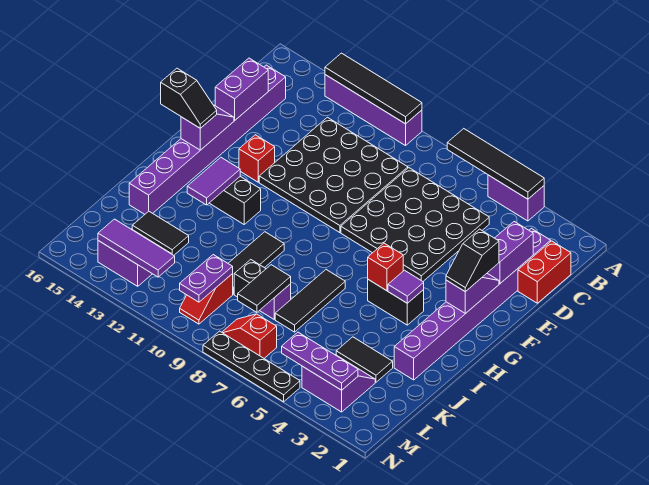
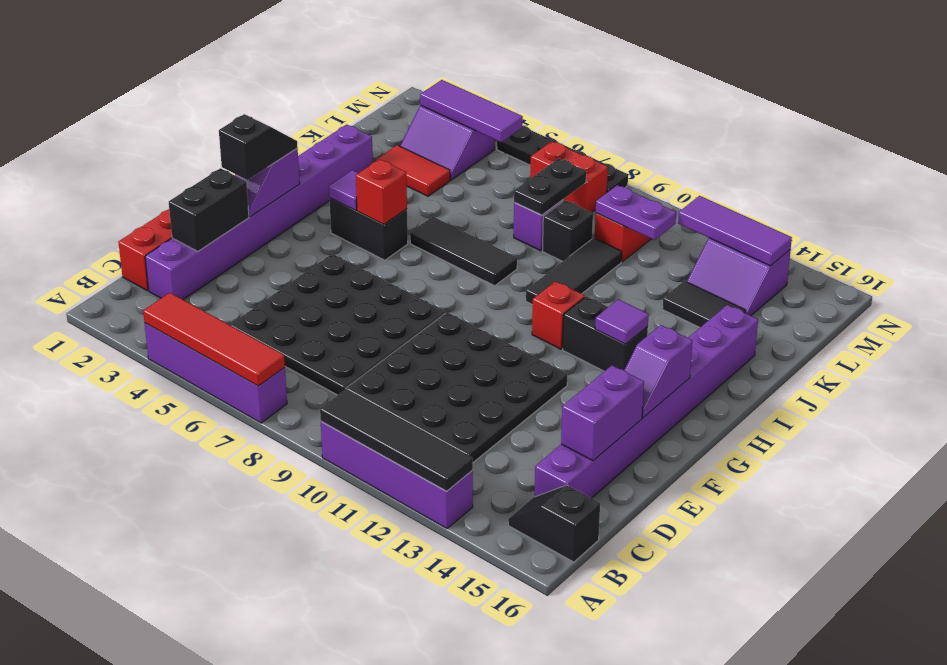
purple brick A4:A5 level 1 -> purple brick A4:A7 level 1
black tile A4:A7 level 2 -> red tile A4:A7 level 2
purple brick D2:E2 level 2 -> black brick D2:E2 level 2
red brick F13 level 1 -> red brick H11 level 1
black slope G15:G16 level 3 top 16 -> black slope B15:B16 level 1 top 16
purple tile H13:I13 level 2 -> purple tile H13 level 2
black tile I7:K7 level 1 -> black tile I6:I8 level 1
black tile K3:K4 level 1 -> red tile K3:K4 level 1
black tile K8:L8 level 2 -> black plate K8:L8 level 2
purple plate L10:M10 level 2 -> purple plate L10:L11 level 2
purple plate M3:M5 level 2 -> purple tile M3:M5 level 2
red slope M7:M8 level 1 top 7 -> red brick M7:M8 level 1

